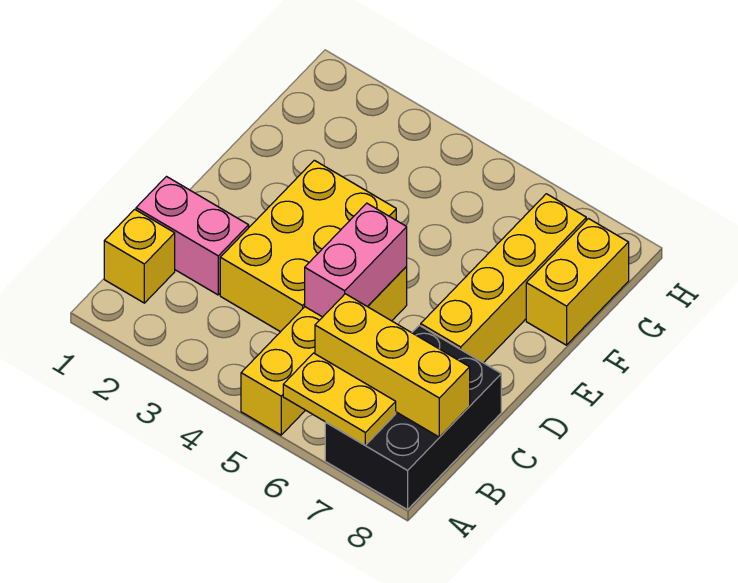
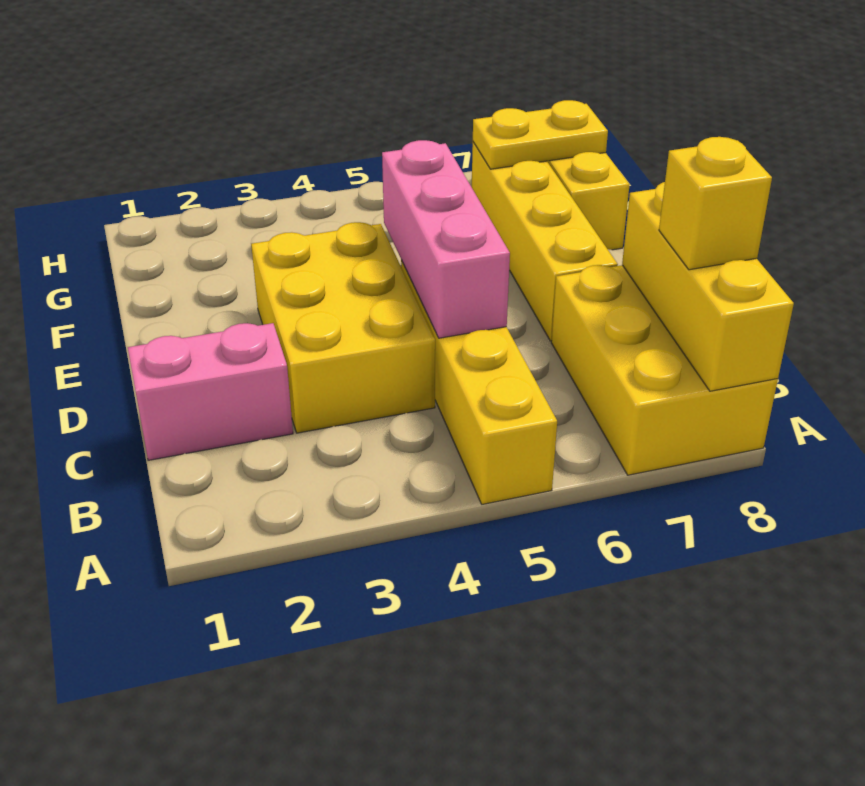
yellow plate A6:A7 level 2 -> yellow plate G7:G8 level 2
black brick A7:C8 level 1 -> yellow brick A7:C8 level 1
yellow brick B1 level 1 -> yellow brick B8 level 3
yellow brick B6:B8 level 2 -> yellow brick A8:C8 level 2
pink brick C5:D5 level 2 -> pink brick C5:E5 level 2

